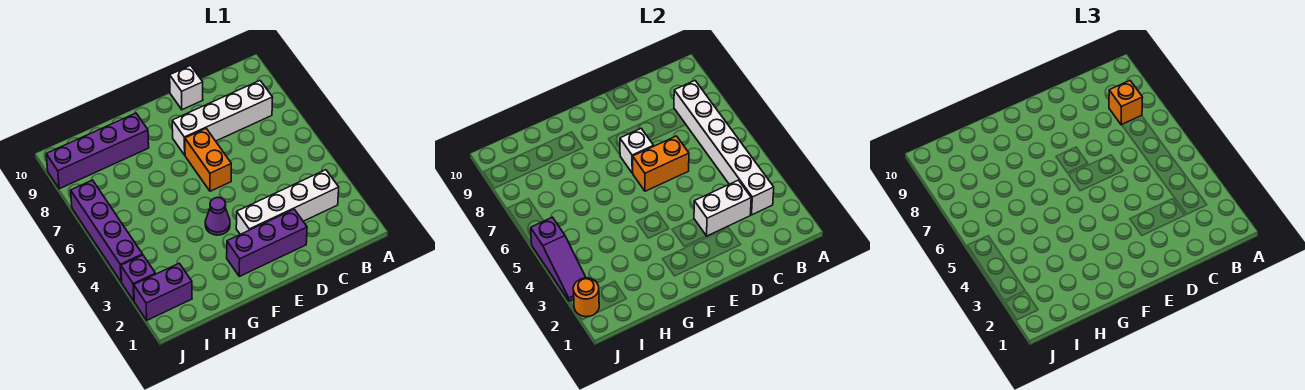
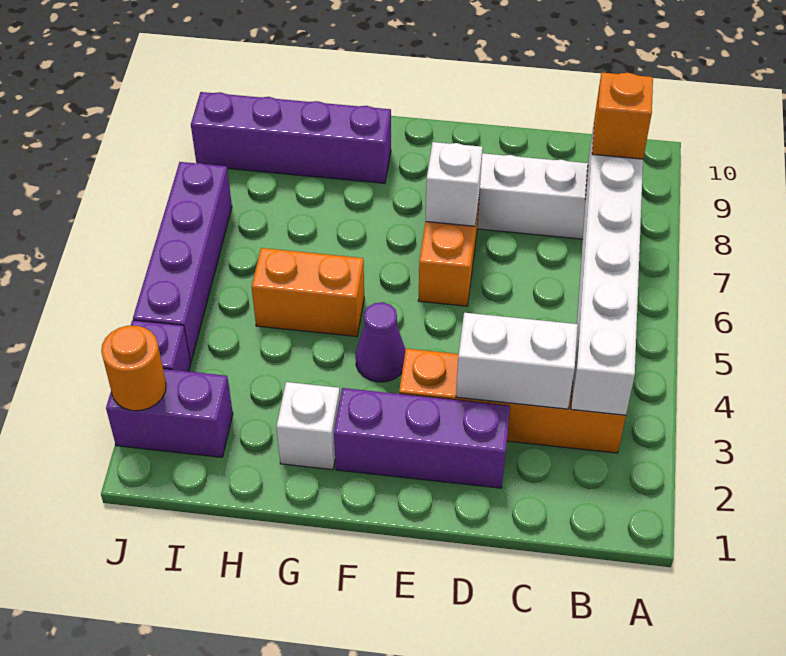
white brick B3:E3 level 1 -> orange brick B3:E3 level 1
orange brick D6:E6 level 2 -> orange brick G5:H5 level 1
white brick D10 level 1 -> white brick G2 level 1
purple slope J3:J5 level 2 top 5 -> none

